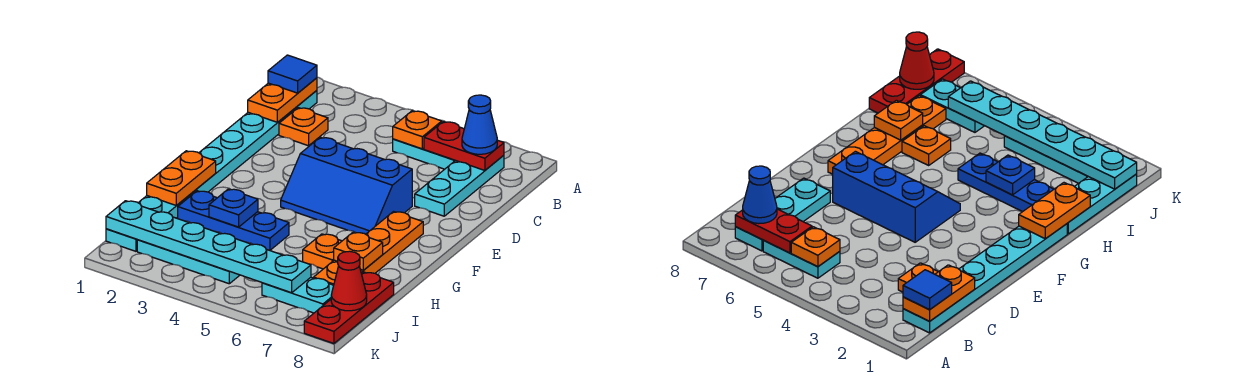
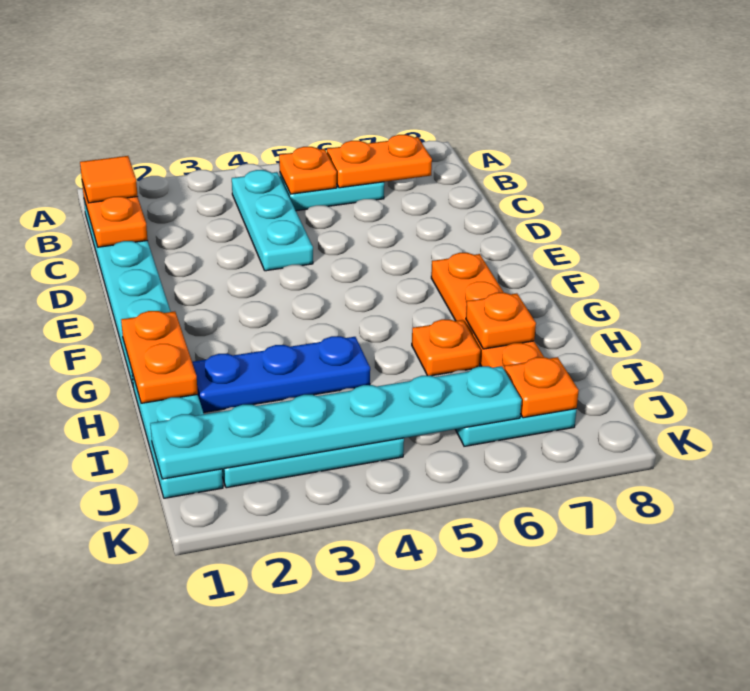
blue tile B1 level 3 -> orange tile B1 level 3
red plate B6:B7 level 2 -> orange plate B6:B7 level 2
cyan plate B7:D7 level 1 -> cyan plate B4:D4 level 1
blue cone B7 level 3 -> none
orange plate C2 level 1 -> orange plate J7 level 2
blue slope E4:F6 level 1 top E -> none
blue plate H3 level 2 -> none
red plate I8:K8 level 1 -> none
red cone J8 level 2 -> none

